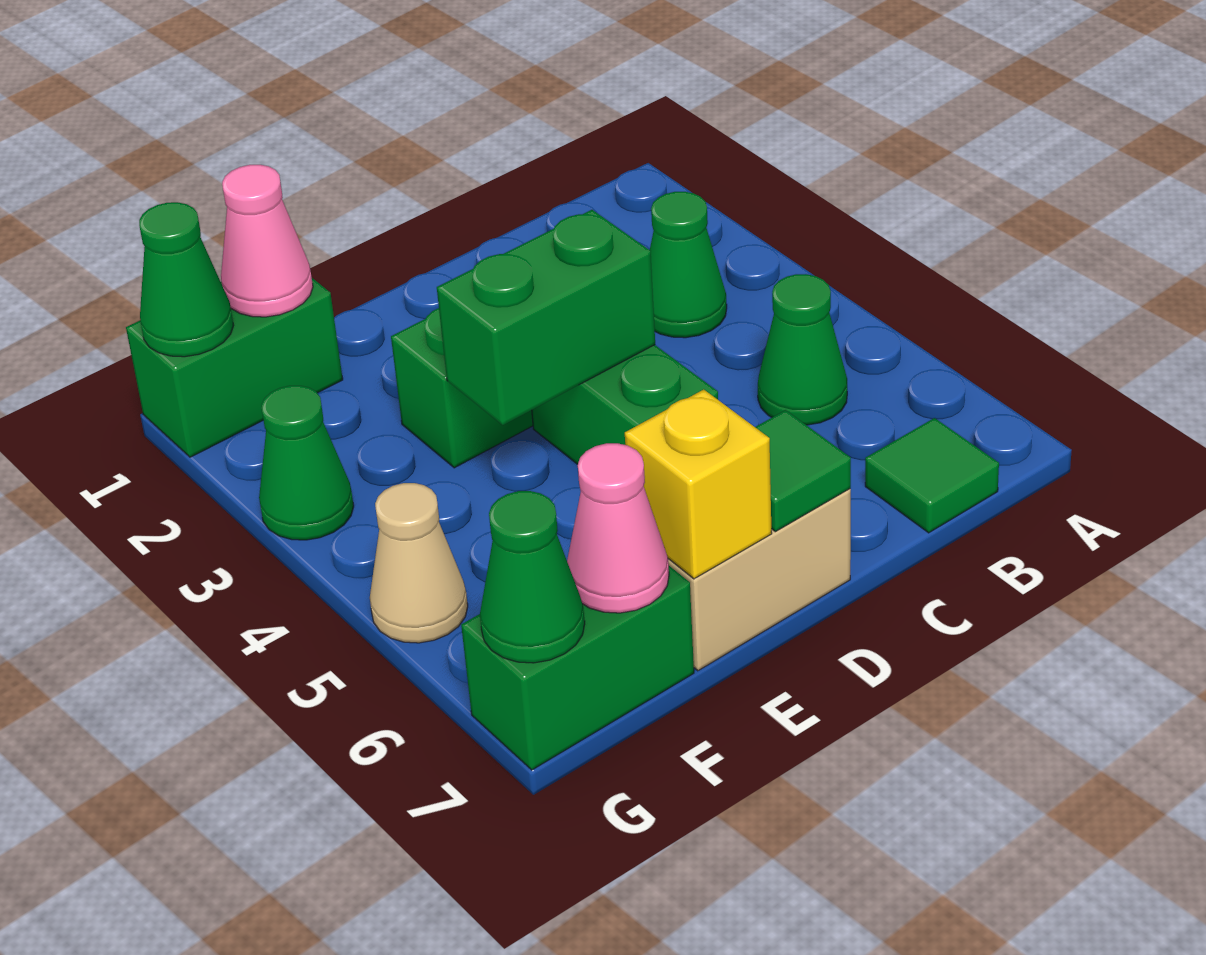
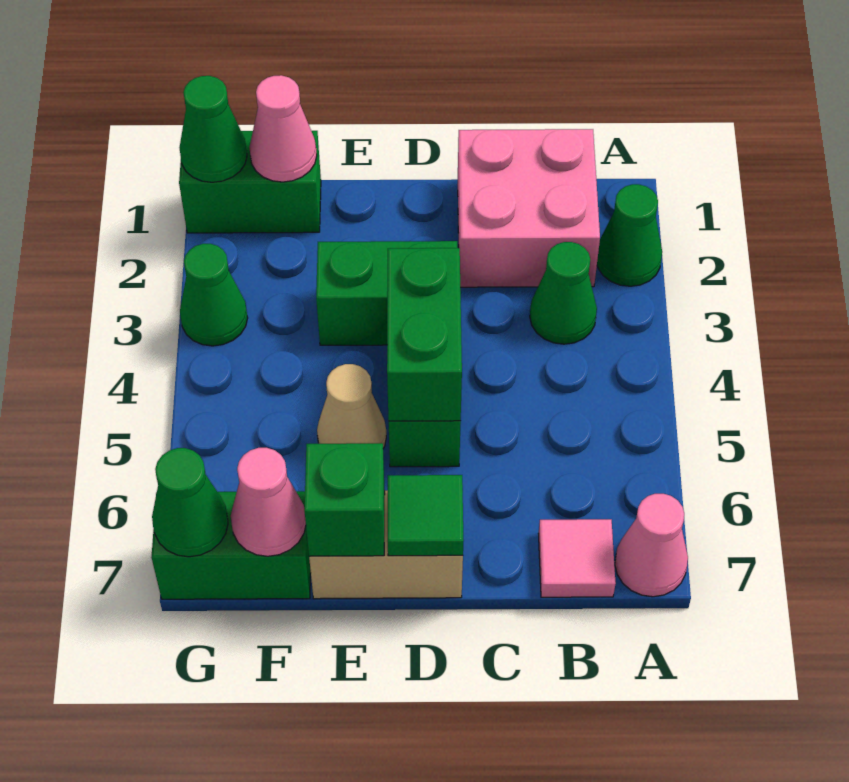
none -> pink cone A7 level 1
none -> pink brick B1:C2 level 1
green cone B5 level 1 -> green cone A2 level 1
green tile B7 level 1 -> pink tile B7 level 1
green brick D4:E4 level 2 -> green brick D4:D5 level 2
yellow brick E7 level 2 -> green brick E7 level 2
tan cone G5 level 1 -> tan cone E5 level 1

